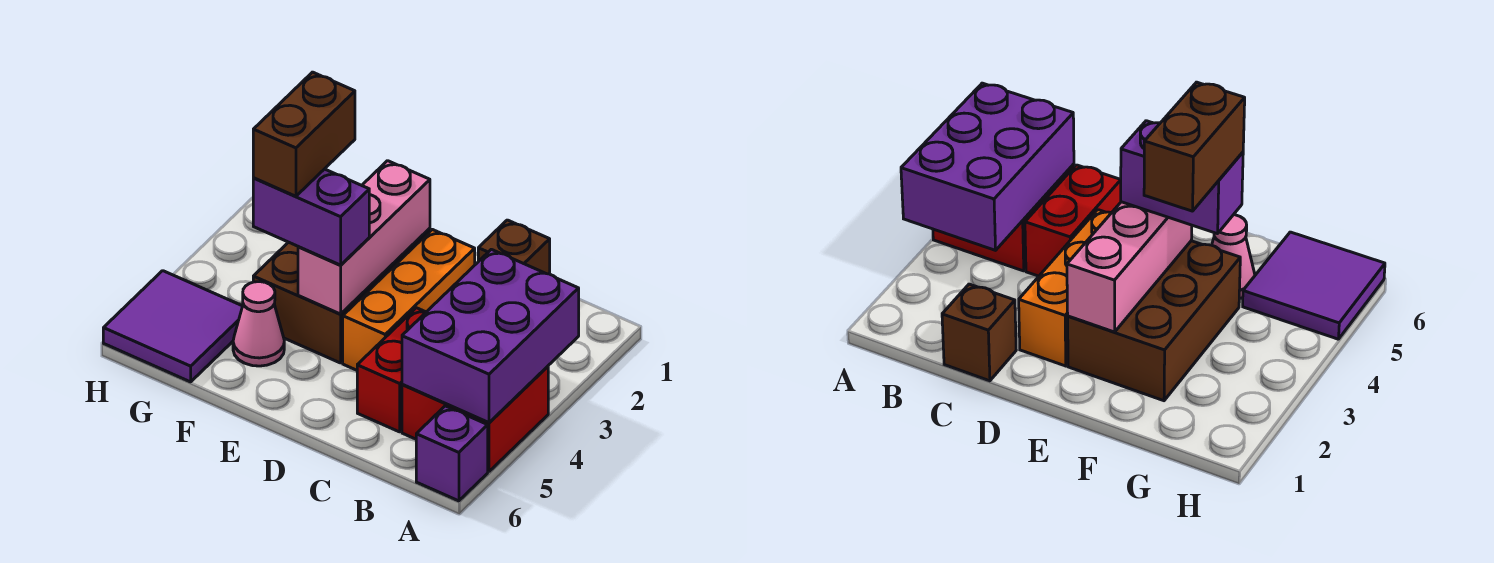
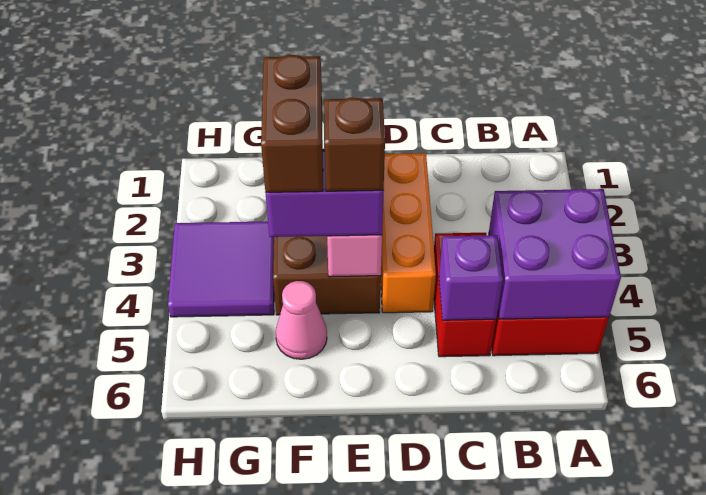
purple brick A3:B5 level 2 -> purple brick A4:B5 level 2
purple brick A6 level 1 -> purple brick C5 level 2
brown brick C1 level 1 -> brown brick E4 level 4
purple tile G5:H6 level 1 -> purple tile G3:H4 level 1

